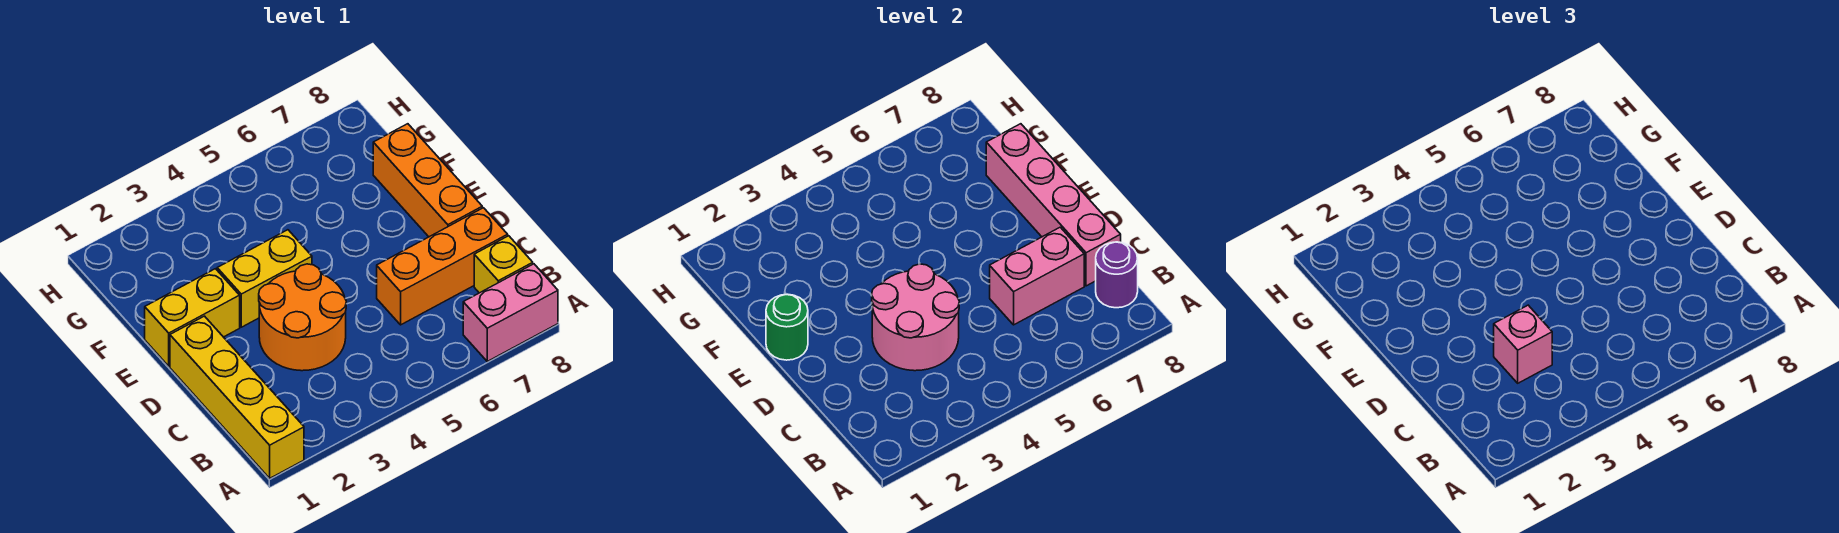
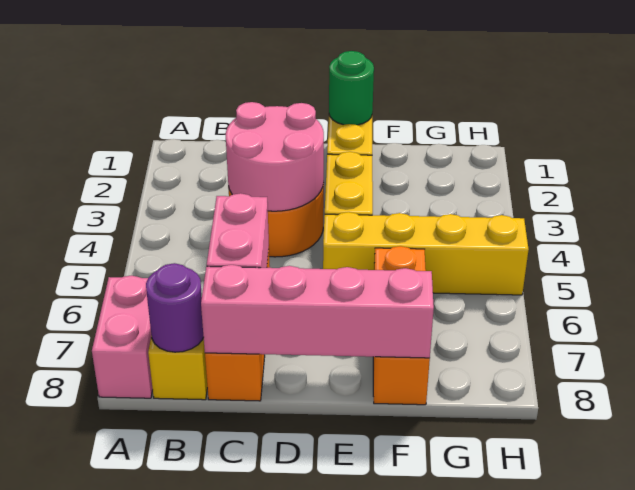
yellow brick A1:D1 level 1 -> yellow brick E5:H5 level 1
pink brick C3 level 3 -> none
orange brick D8:F8 level 1 -> orange brick F6:F8 level 1

